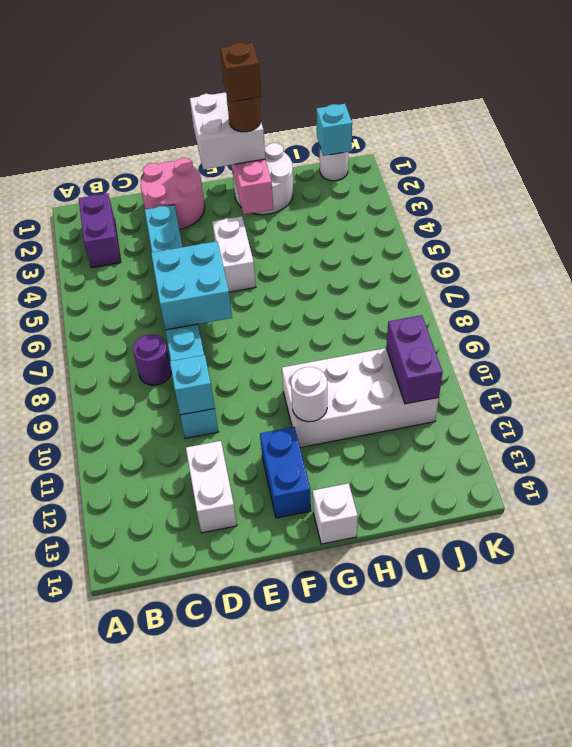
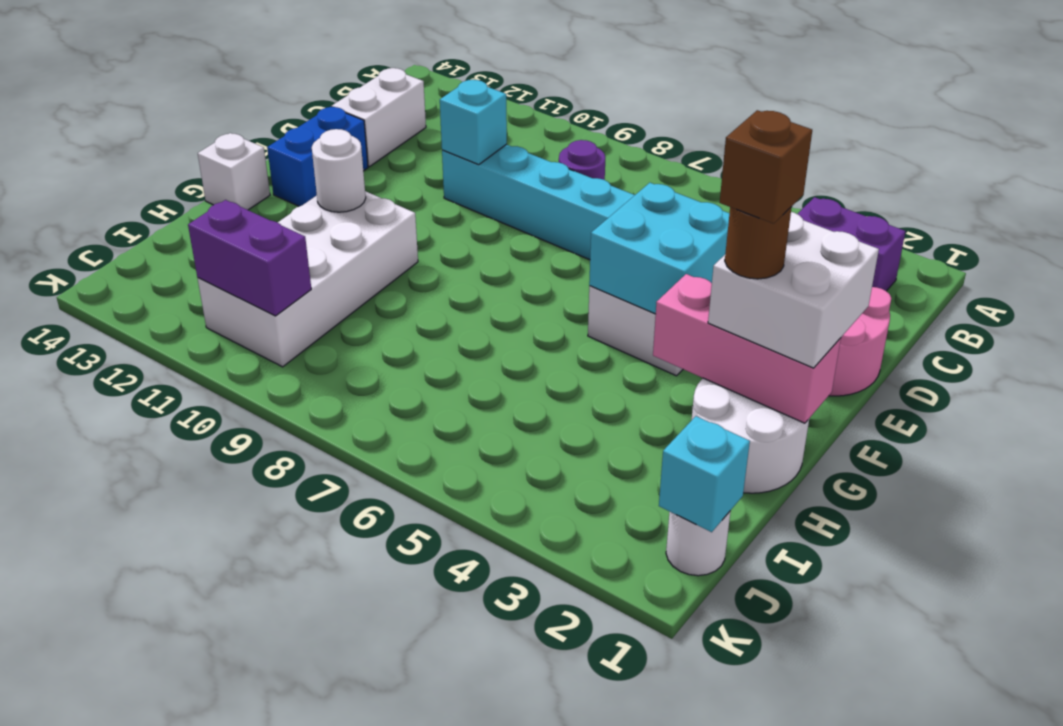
cyan brick D6:E7 level 2 -> cyan brick E4:F5 level 2
white brick D12:D13 level 1 -> white brick C13:D13 level 1
blue brick F12:F13 level 1 -> blue brick E13:F13 level 1

